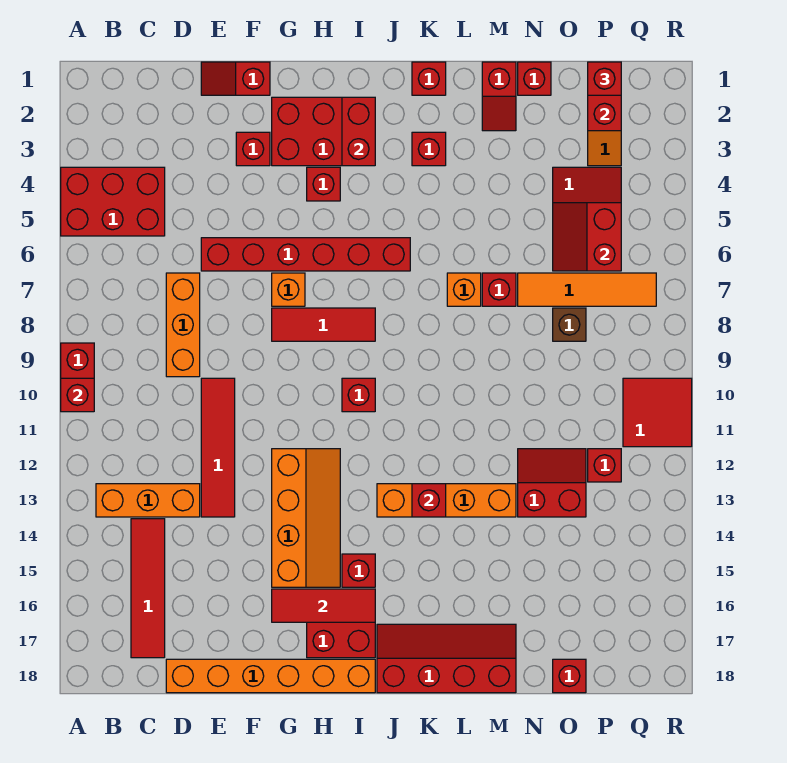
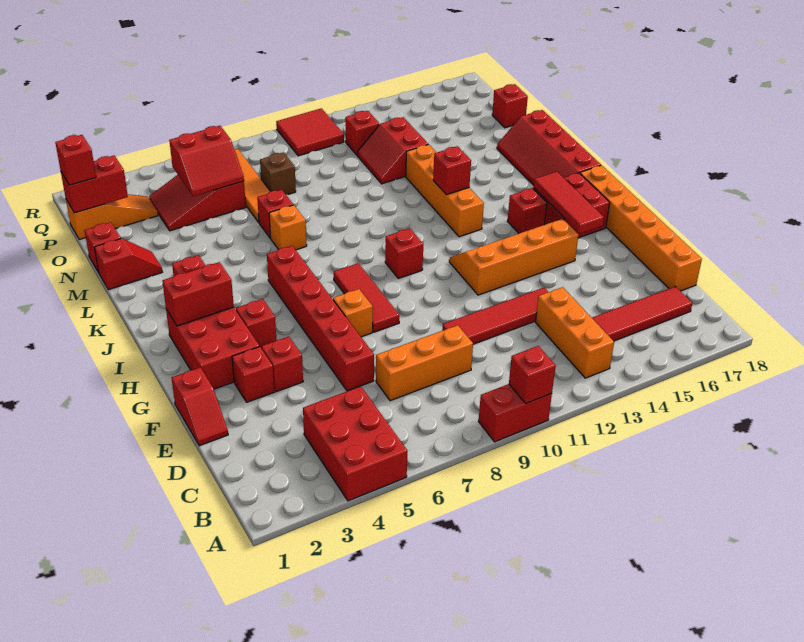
red brick K1 level 1 -> red brick F4 level 1

